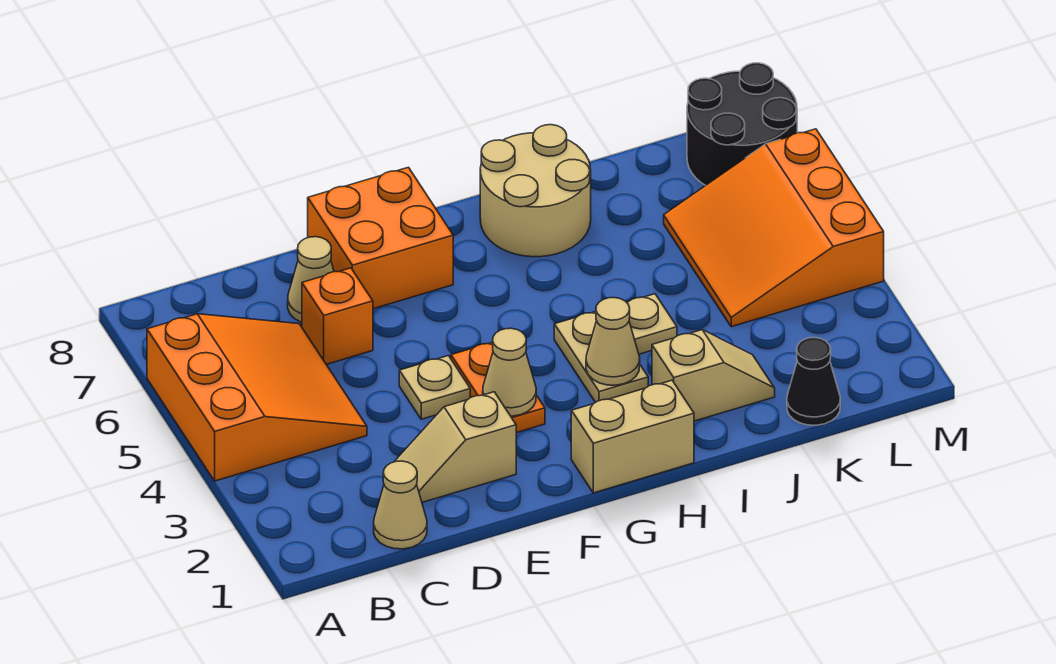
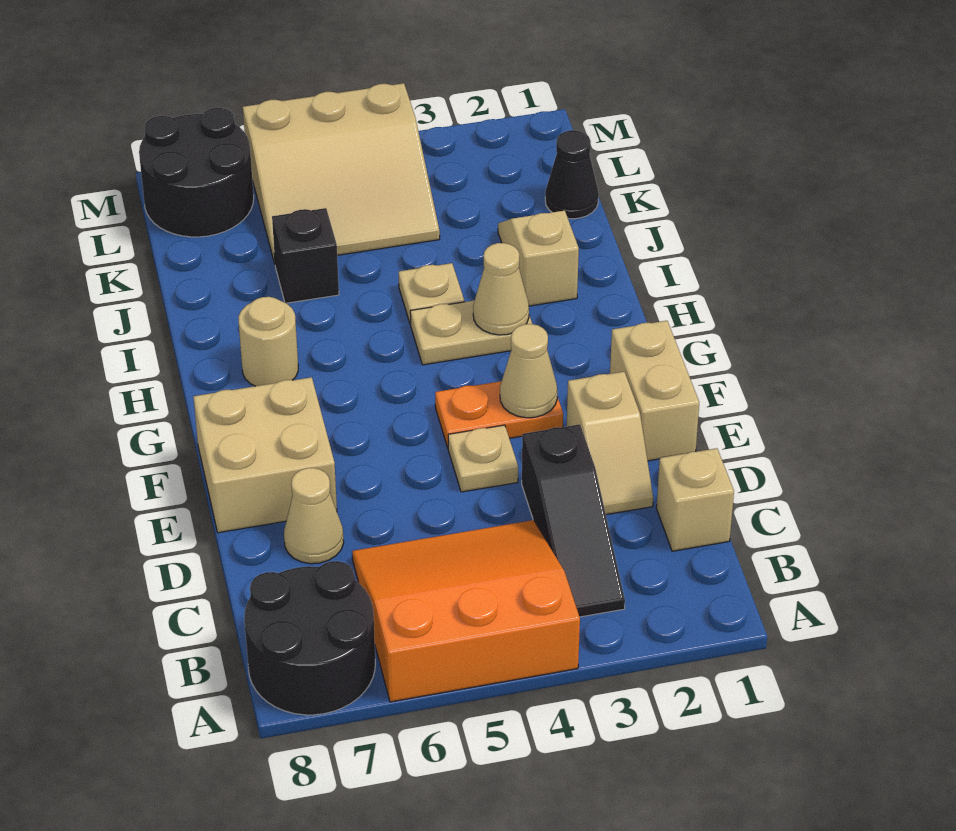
none -> black round brick A7:B8 level 1
none -> black slope B3:D3 level 1 top D
tan cone C1 level 1 -> tan brick C1 level 1
orange brick D6 level 1 -> none
orange brick E7:F8 level 1 -> tan brick E7:F8 level 1
tan brick G1:H1 level 1 -> tan brick E1:F1 level 1
tan round brick H7:I8 level 1 -> tan round brick H7 level 1
none -> black brick J6 level 1
orange slope K4:M6 level 1 top M -> tan slope K4:M6 level 1 top M

